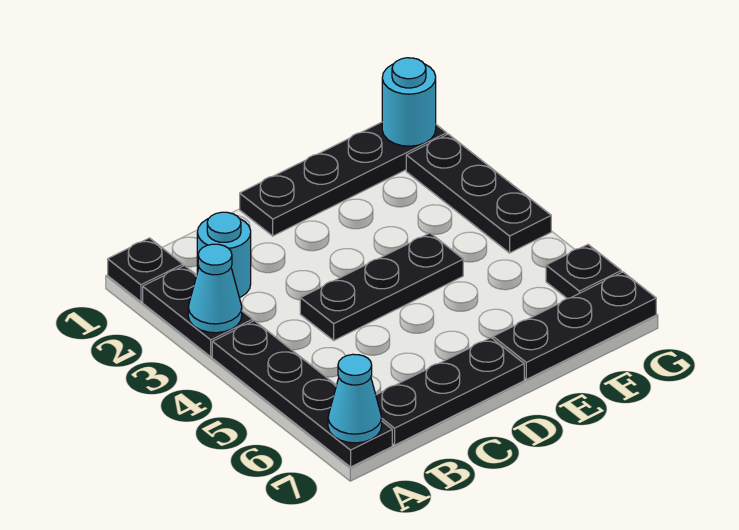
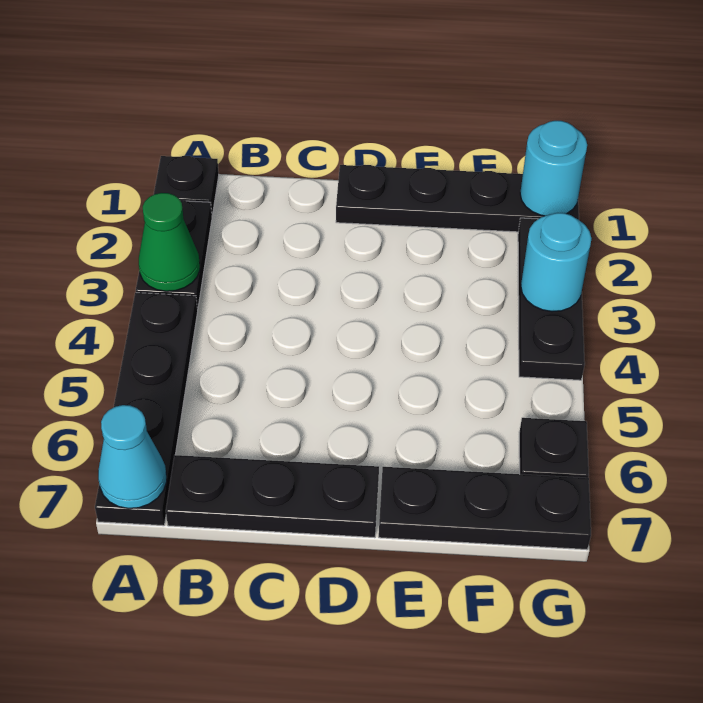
cyan cone A3 level 2 -> green cone A3 level 2
cyan round brick B2 level 1 -> cyan round brick G3 level 2
black plate C4:E4 level 1 -> none

